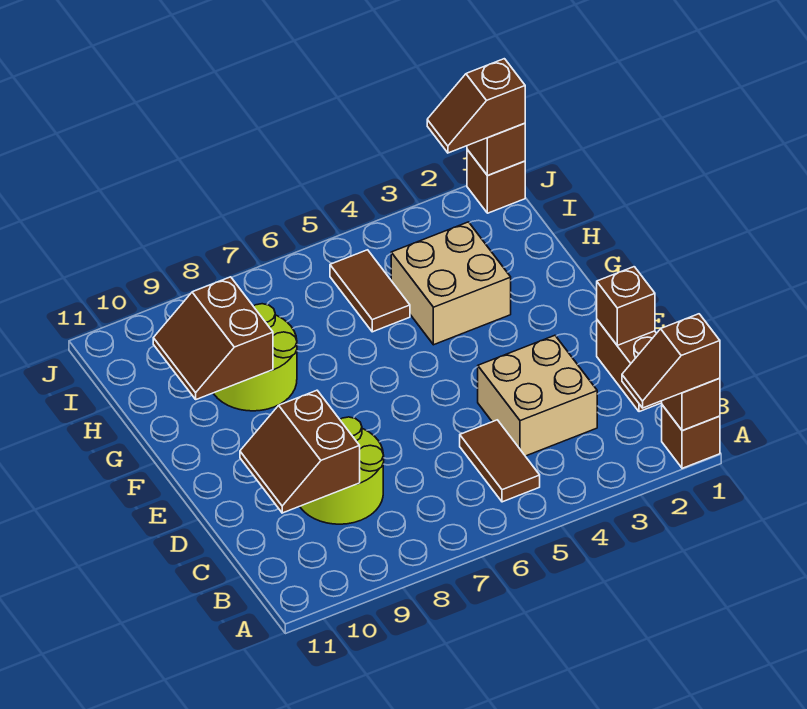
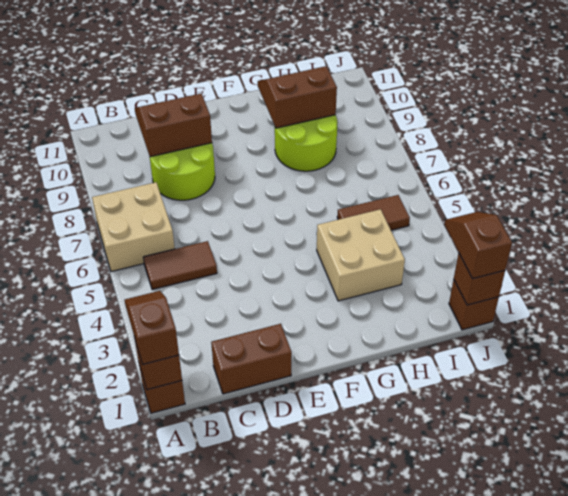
tan brick C3:D4 level 1 -> tan brick A6:B7 level 1
brown brick D1 level 2 -> none

